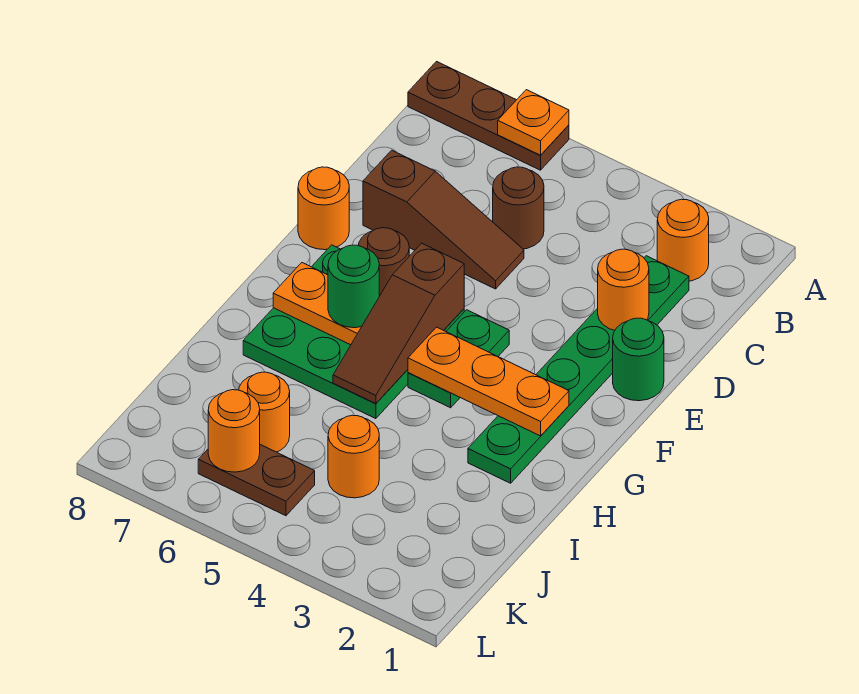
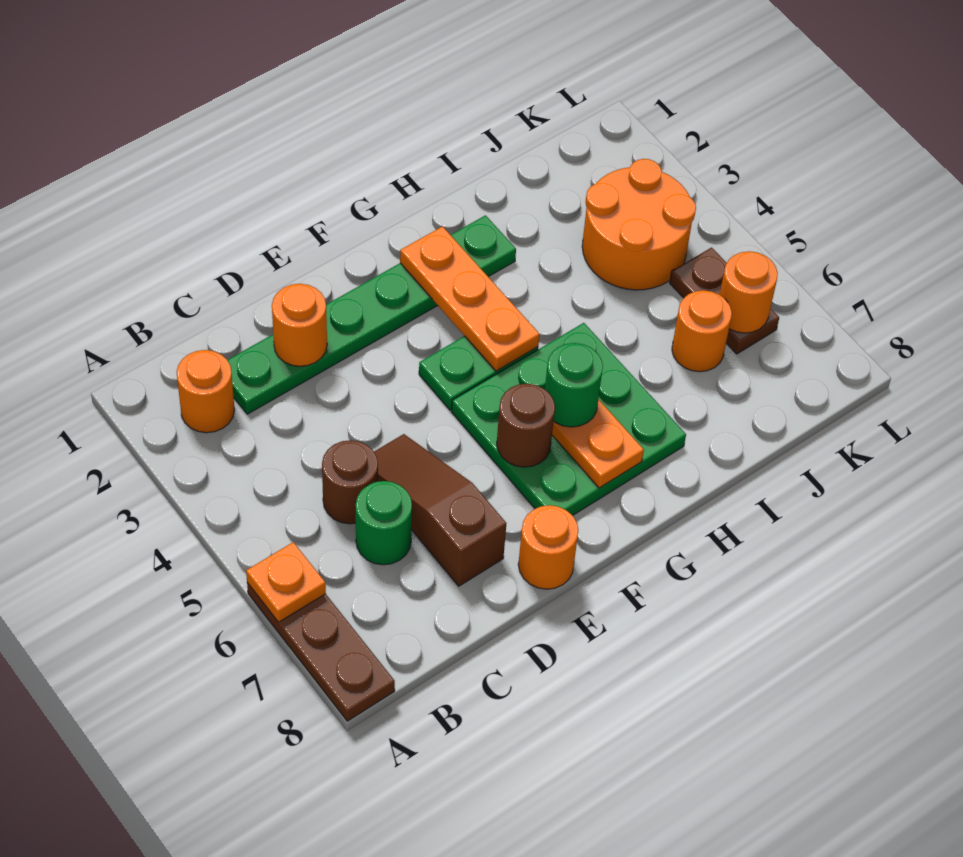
green round brick E1 level 1 -> green round brick C6 level 1
brown slope F5:H5 level 2 top F -> none
orange round brick J4 level 1 -> orange round brick J3:K4 level 1

